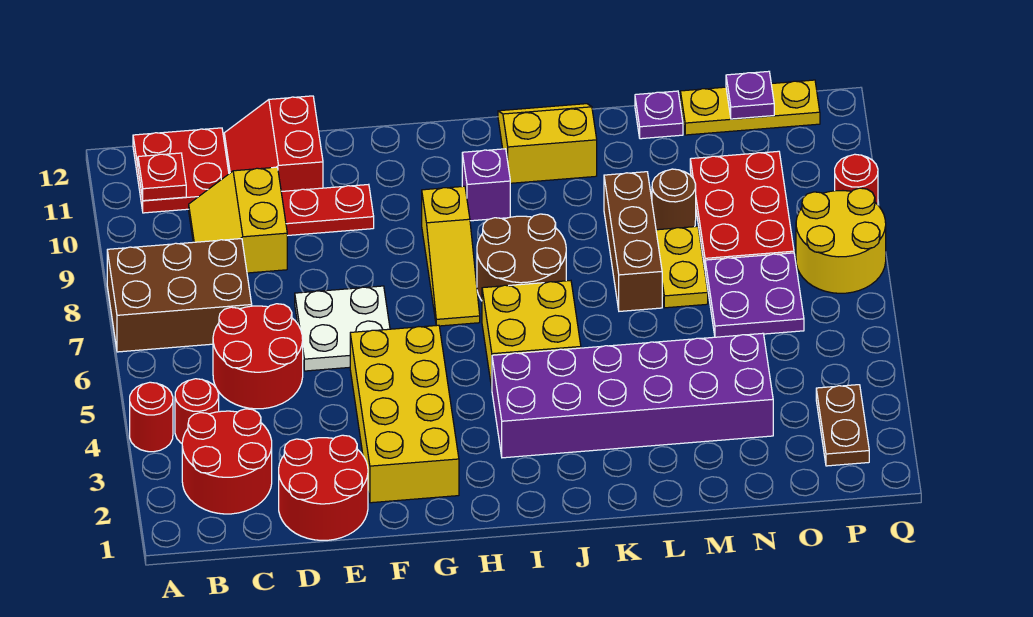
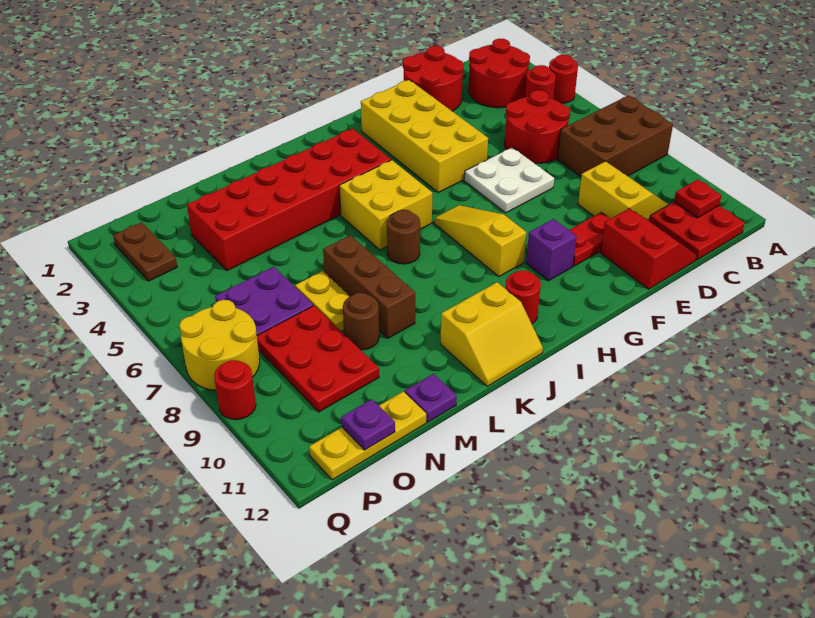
purple brick I3:N4 level 1 -> red brick I3:N4 level 1
brown round brick I7:J8 level 1 -> brown round brick J7 level 1
purple brick I10 level 1 -> purple brick G10 level 1
none -> red round brick I11 level 1

